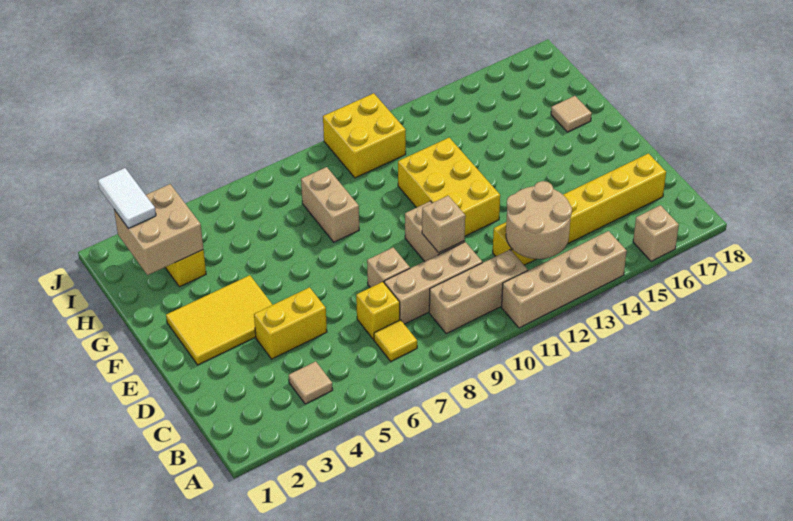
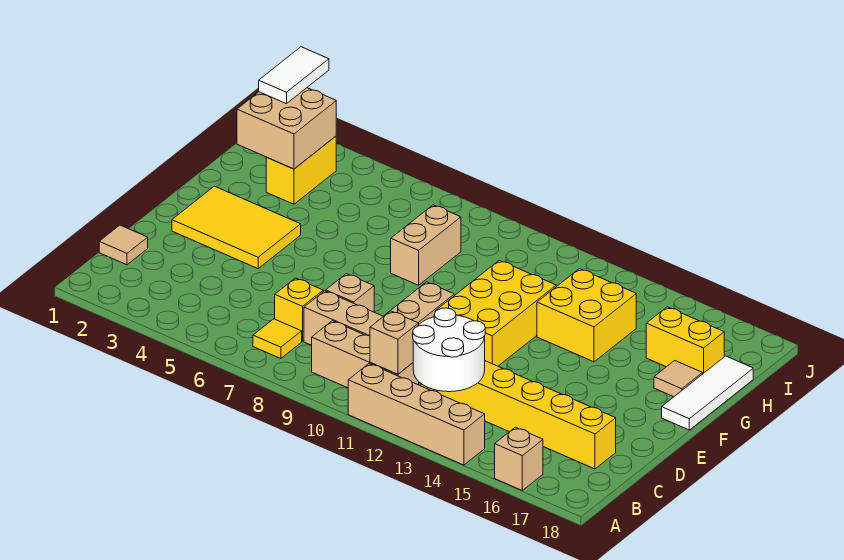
tan tile B4 level 1 -> tan tile C1 level 1
tan round brick B12:C13 level 2 -> white round brick B12:C13 level 2
yellow brick D4:D5 level 1 -> yellow brick H16:H17 level 1
tan brick D10 level 2 -> tan brick B11 level 2
none -> white tile F18:H18 level 1
yellow brick I10:J11 level 1 -> yellow brick G13:H14 level 1

